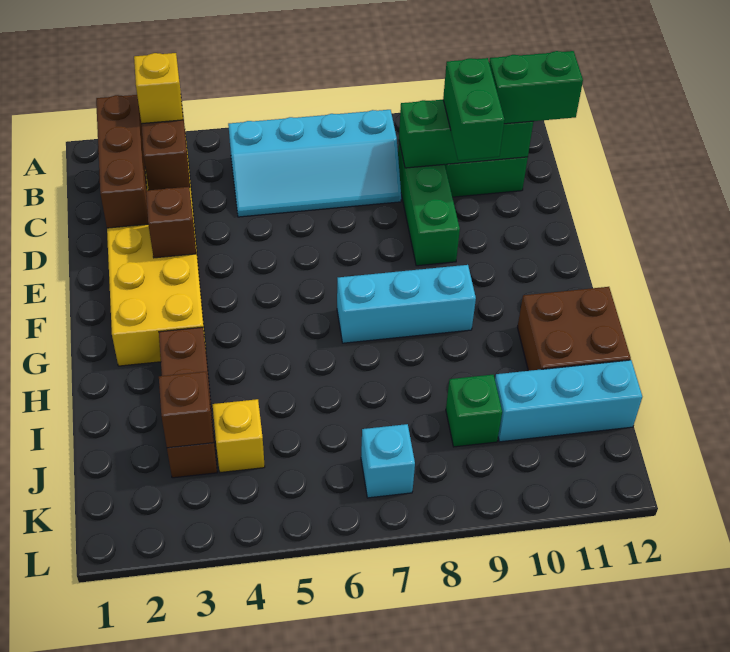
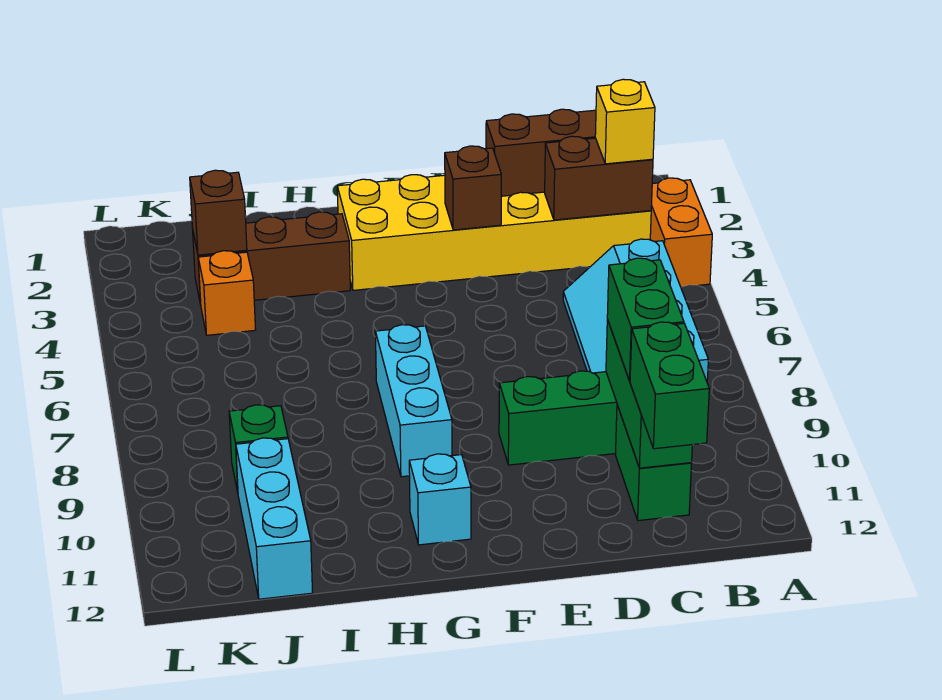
none -> orange brick A3:A4 level 1
green brick C10:D10 level 3 -> green brick C9:C10 level 3
brown brick H11:I12 level 1 -> none
yellow brick J4 level 1 -> orange brick J4 level 1
cyan brick K7 level 1 -> cyan brick G11 level 1

